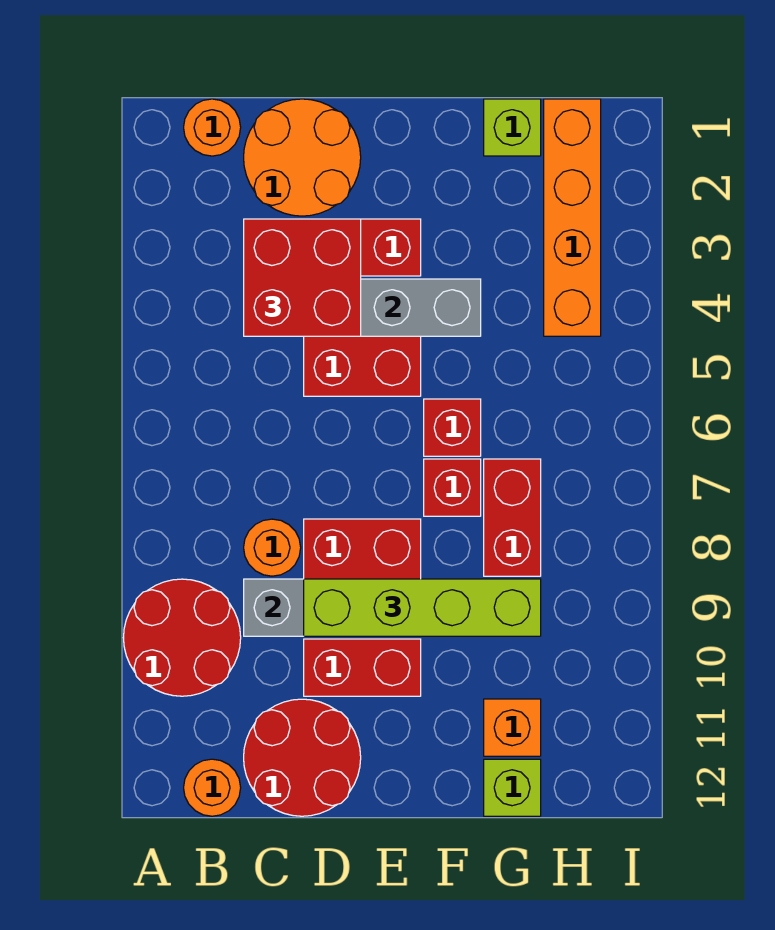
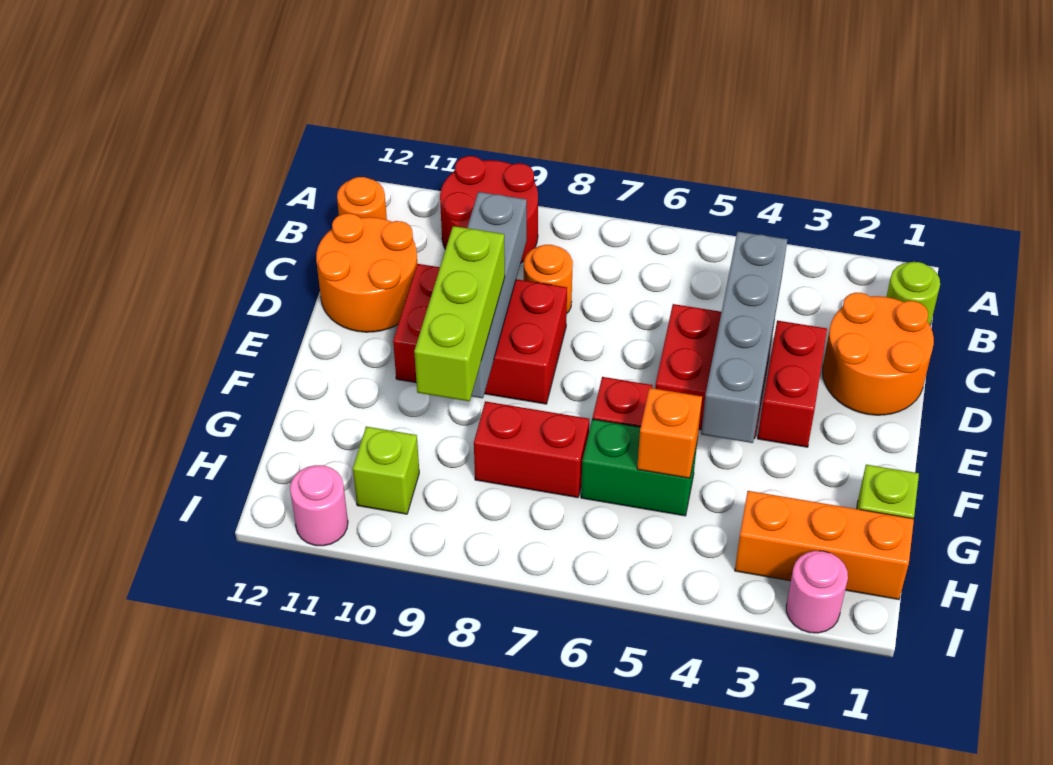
orange round brick B1 level 1 -> lime round brick B1 level 1
red brick C3:D4 level 3 -> none
red round brick C11:D12 level 1 -> orange round brick C11:D12 level 1
lime brick D9:G9 level 3 -> lime brick E9:G9 level 3
red brick F7 level 1 -> none
none -> green brick G5:G6 level 1
orange brick G11 level 1 -> orange brick G5 level 2
lime brick G12 level 1 -> lime brick H10 level 1
orange brick H1:H4 level 1 -> orange brick H1:H3 level 1
none -> pink round brick I2 level 1
none -> pink round brick I11 level 1

